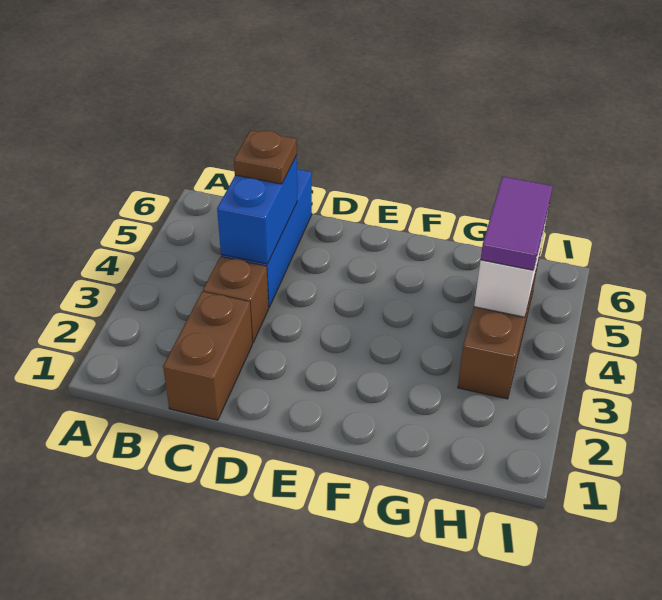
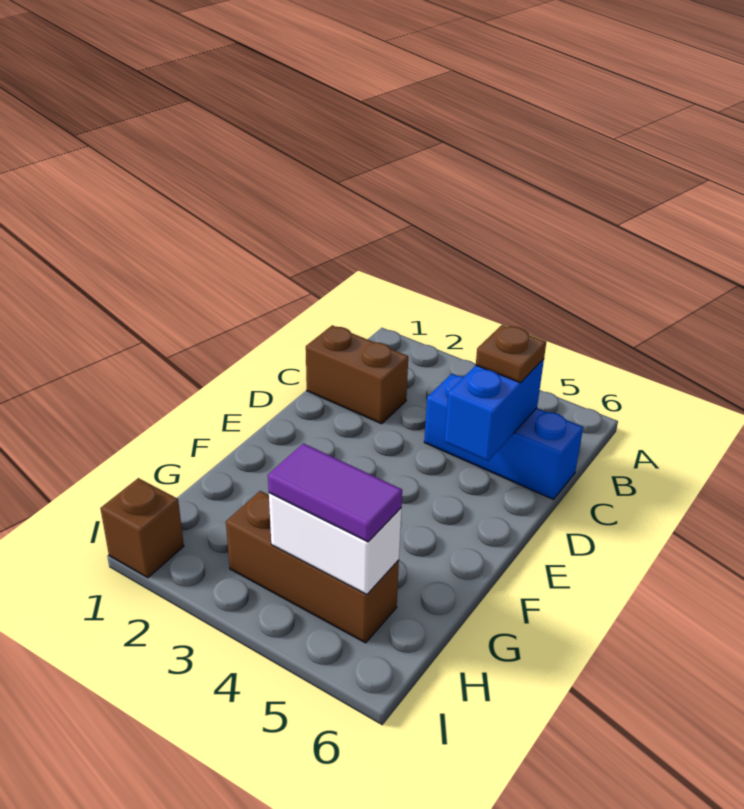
brown brick C3 level 1 -> brown brick I1 level 1
blue brick C4:C5 level 2 -> blue brick C5:D5 level 2

